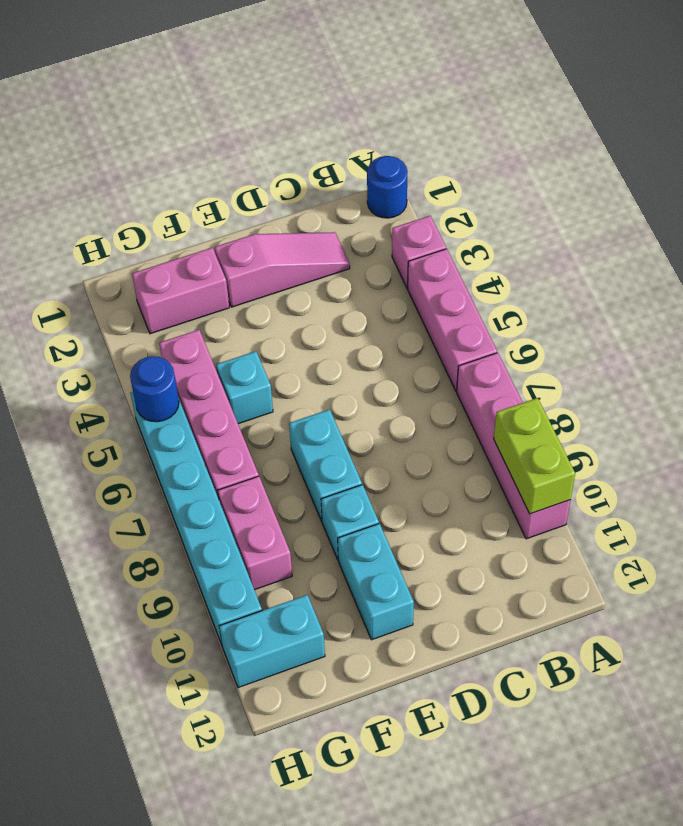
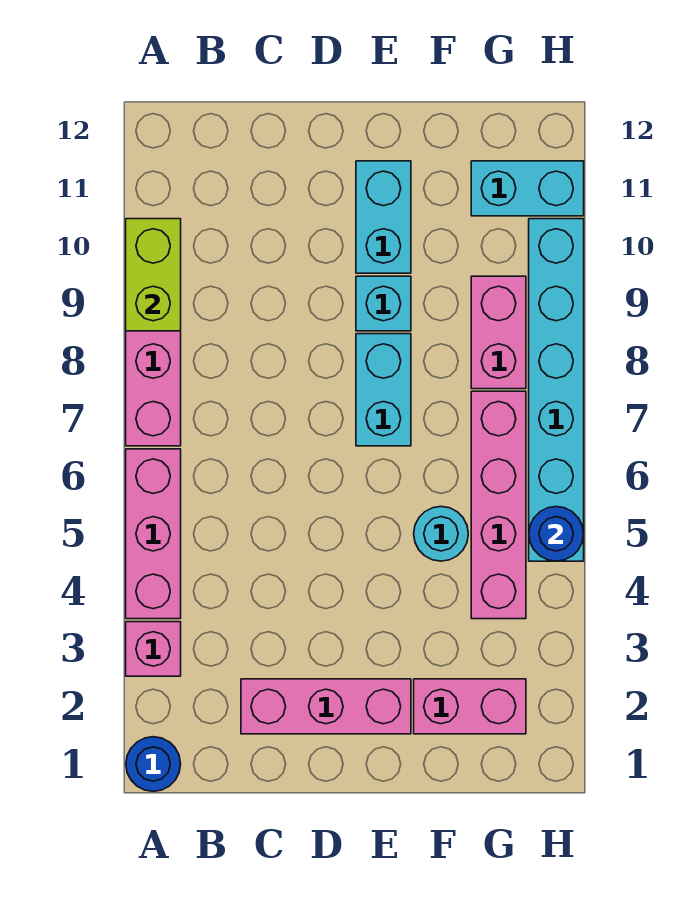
pink slope C2:E2 level 1 top E -> pink brick C2:E2 level 1
cyan brick F5 level 1 -> cyan round brick F5 level 1

